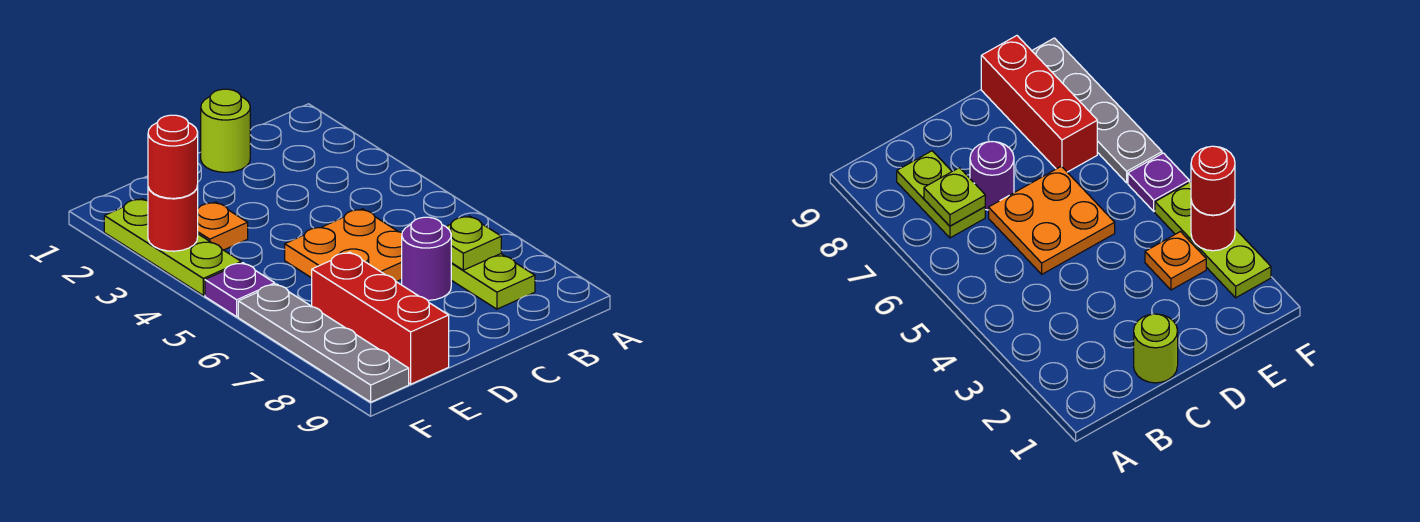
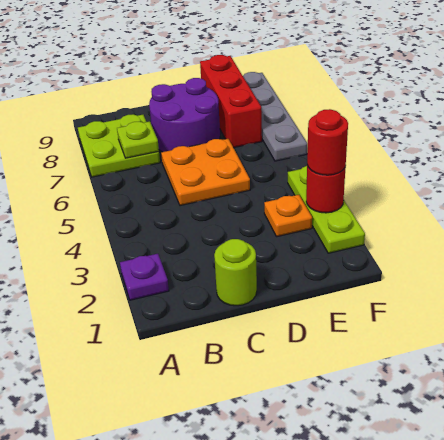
lime plate B7:B8 level 1 -> lime plate A7:B8 level 1
purple round brick C7 level 1 -> purple round brick C7:D8 level 1
purple plate F5 level 1 -> purple plate A2 level 1

